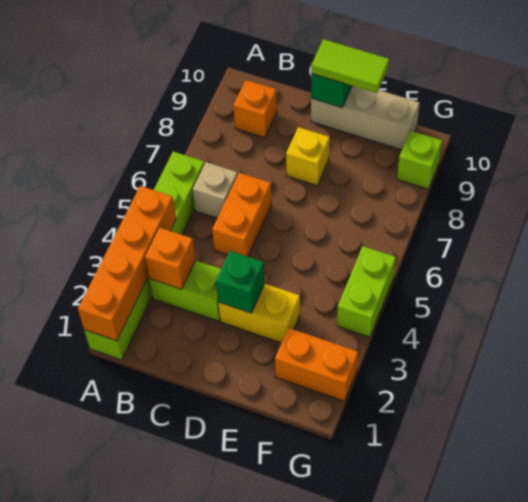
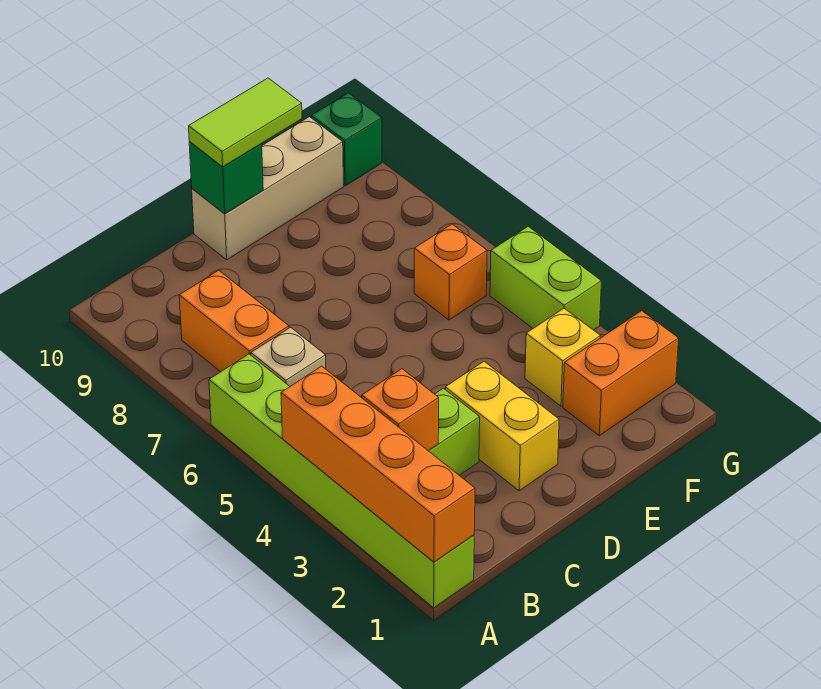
orange brick B9 level 1 -> orange brick F6 level 1
orange brick C5:C6 level 1 -> orange brick B7:B8 level 1
yellow brick D3:E3 level 1 -> yellow brick D2:D3 level 1
green brick D3 level 2 -> green brick G10 level 1
yellow brick D8 level 1 -> yellow brick F3 level 1
lime brick G9 level 1 -> none

